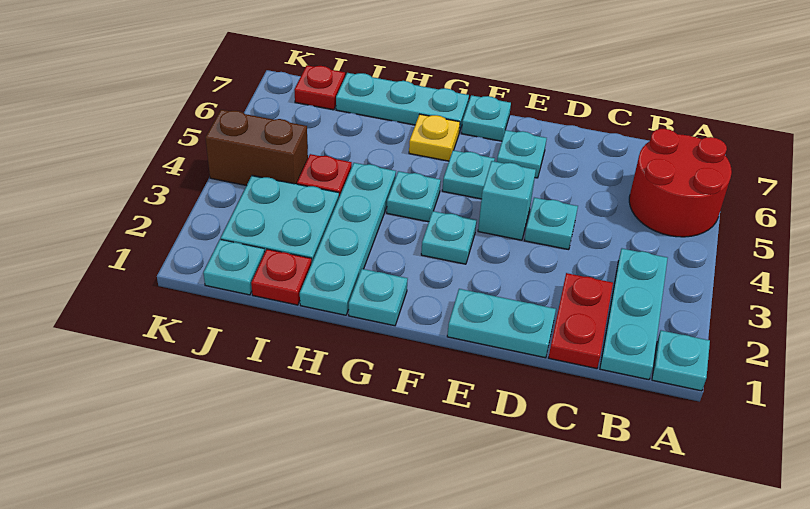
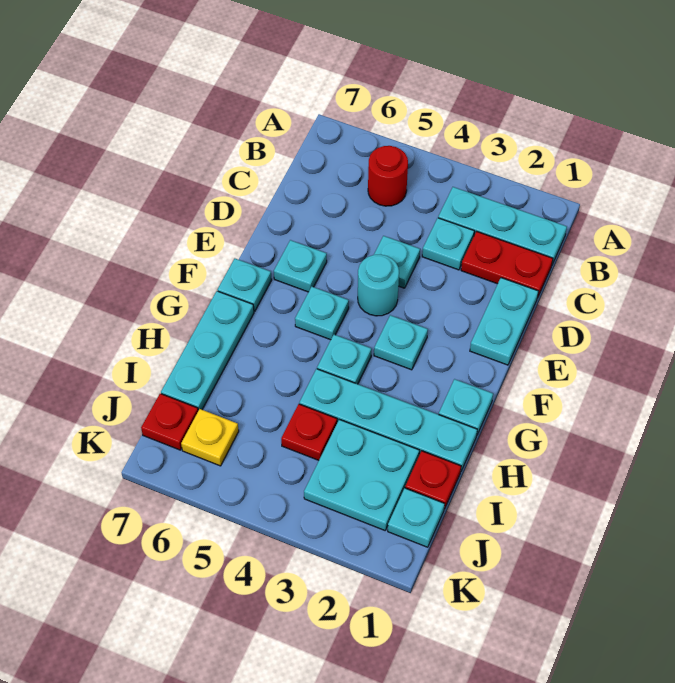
cyan plate A1 level 1 -> cyan plate C3 level 1
red round brick A5:B6 level 1 -> red round brick B5 level 1
cyan brick E4 level 1 -> cyan round brick E4 level 1
yellow plate G6 level 1 -> yellow plate J6 level 1
brown brick J4:K4 level 1 -> none

